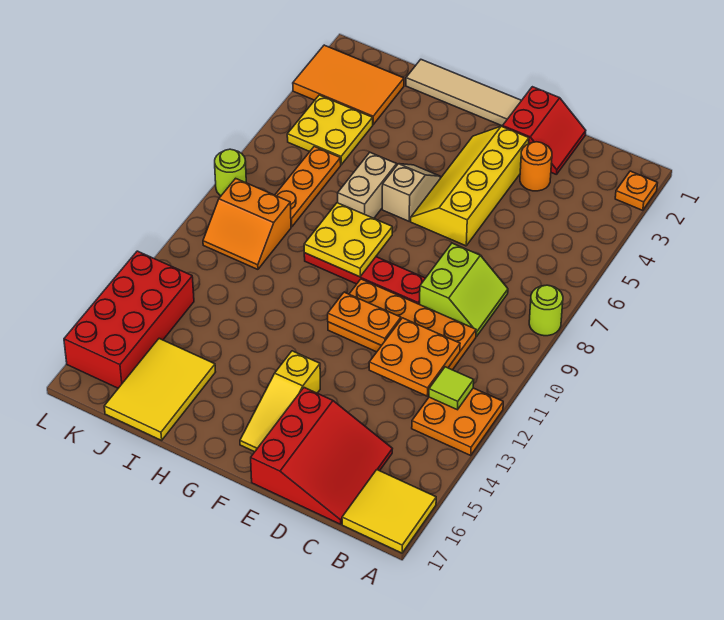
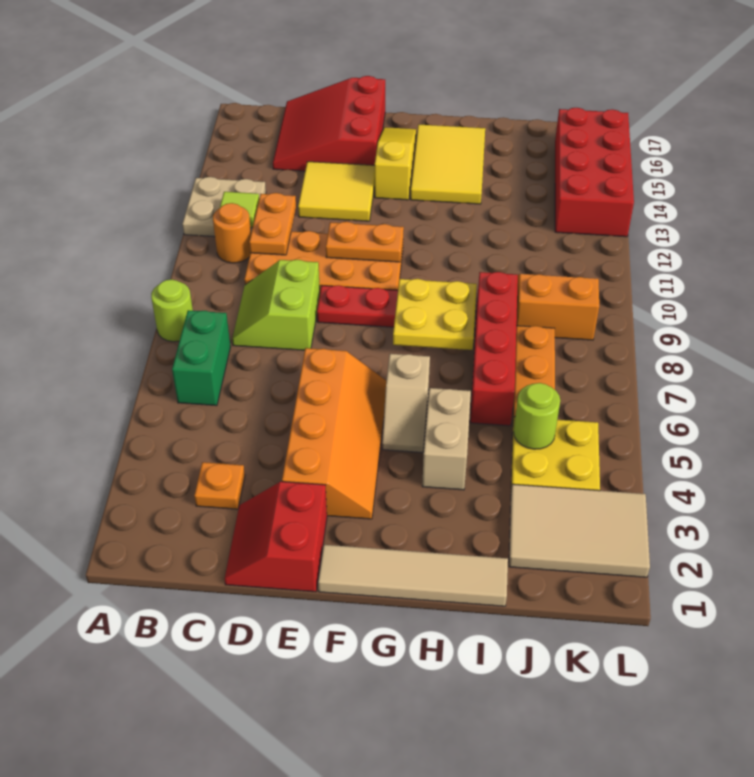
orange plate A2 level 1 -> orange plate C3 level 1
orange plate A12:B13 level 1 -> tan plate A12:B13 level 1
yellow tile A16:B17 level 1 -> yellow tile D13:E14 level 1
none -> green brick B6:B7 level 1
orange plate C11:D12 level 2 -> orange plate C11:C12 level 2
orange round brick D3 level 1 -> orange round brick B11 level 1
yellow slope E3:F6 level 1 top E -> orange slope E3:F6 level 1 top E
tan brick H6:H7 level 1 -> tan brick H4:H5 level 1
none -> red brick I6:I9 level 1
yellow tile I15:J17 level 1 -> yellow tile G14:H16 level 1
orange tile J2:L3 level 1 -> tan tile J2:L3 level 1
lime round brick L8 level 1 -> lime round brick J5 level 2

